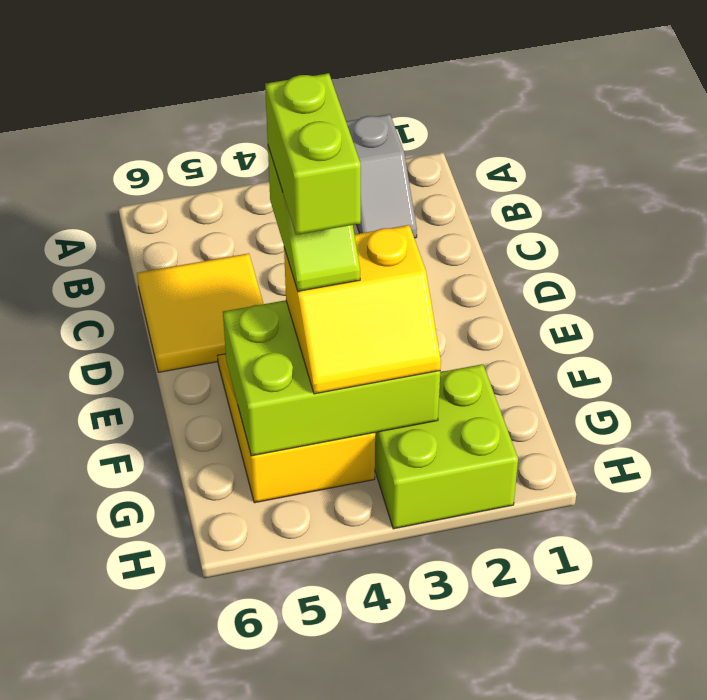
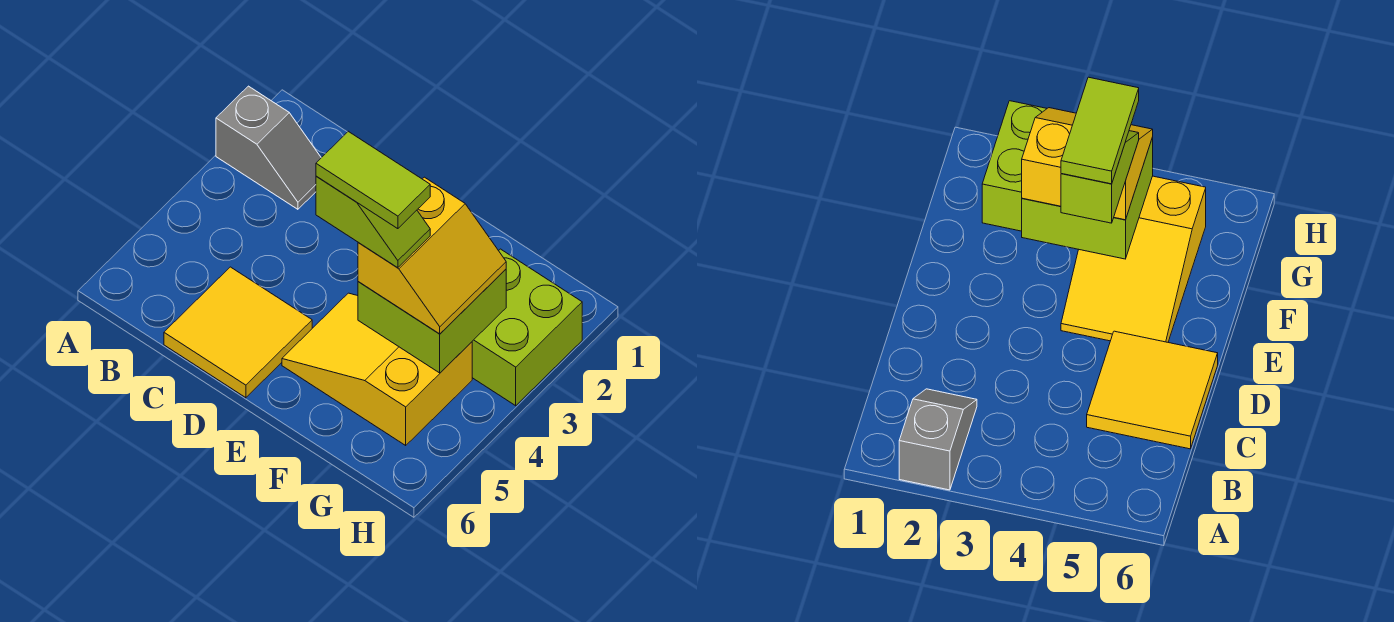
lime brick E4:F4 level 5 -> lime tile E4:F4 level 5
lime brick F3:G5 level 2 -> lime brick F3:G4 level 2

